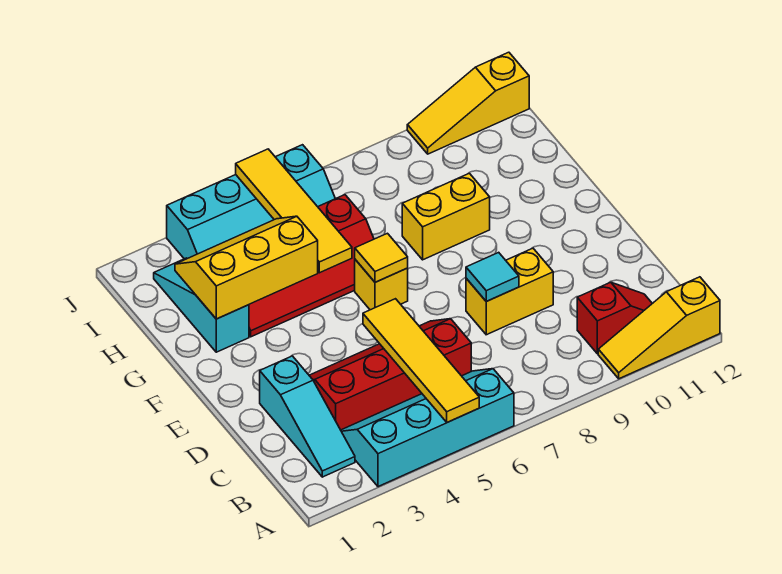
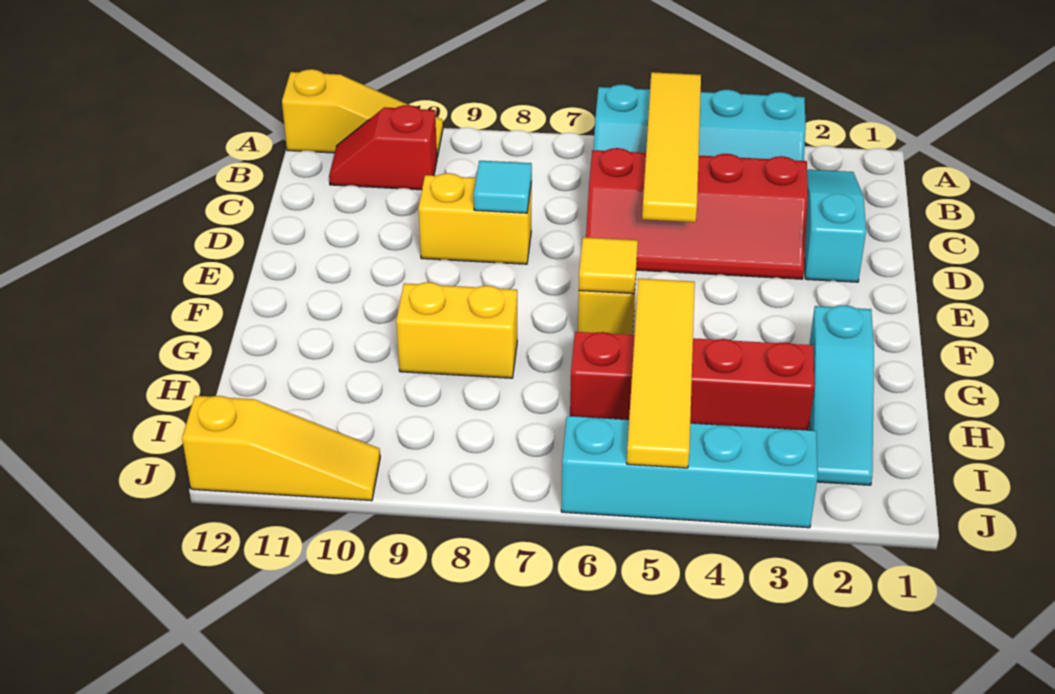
yellow slope G2:H4 level 2 top G -> none

